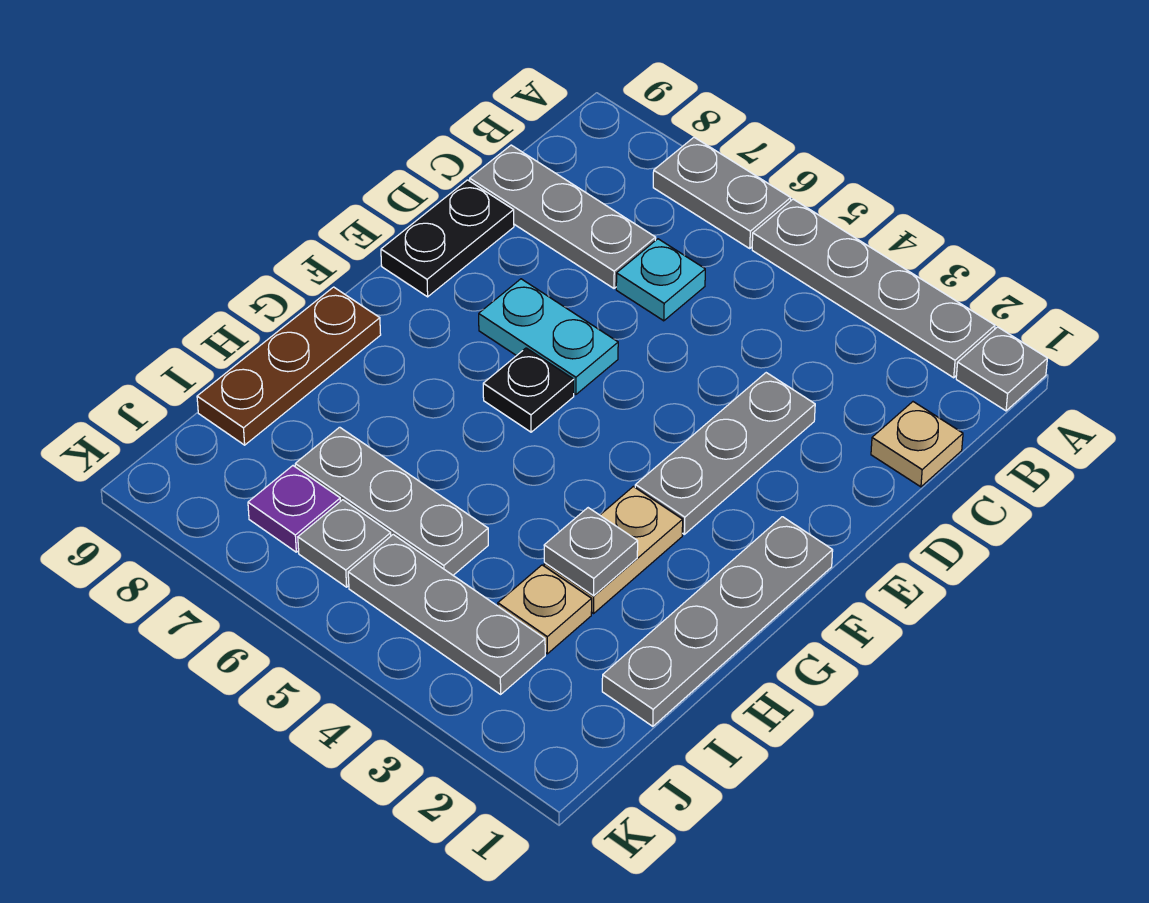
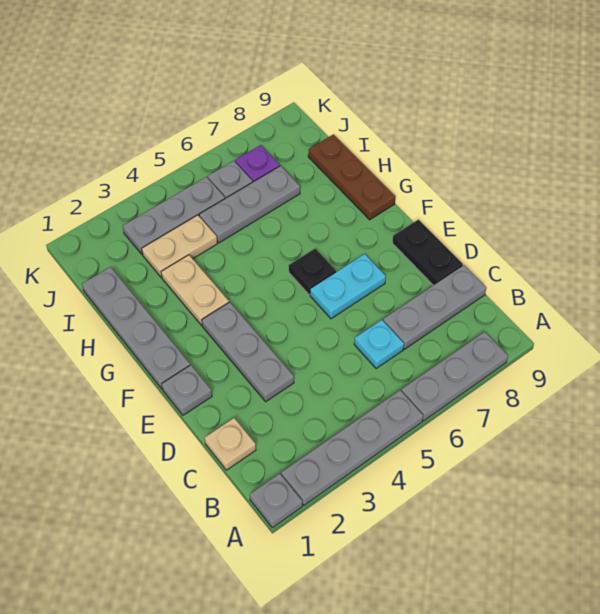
grey plate A6:A7 level 1 -> grey plate A6:A8 level 1
grey plate H3 level 2 -> grey plate E1 level 1
tan plate I3 level 1 -> tan plate I3:I4 level 1

